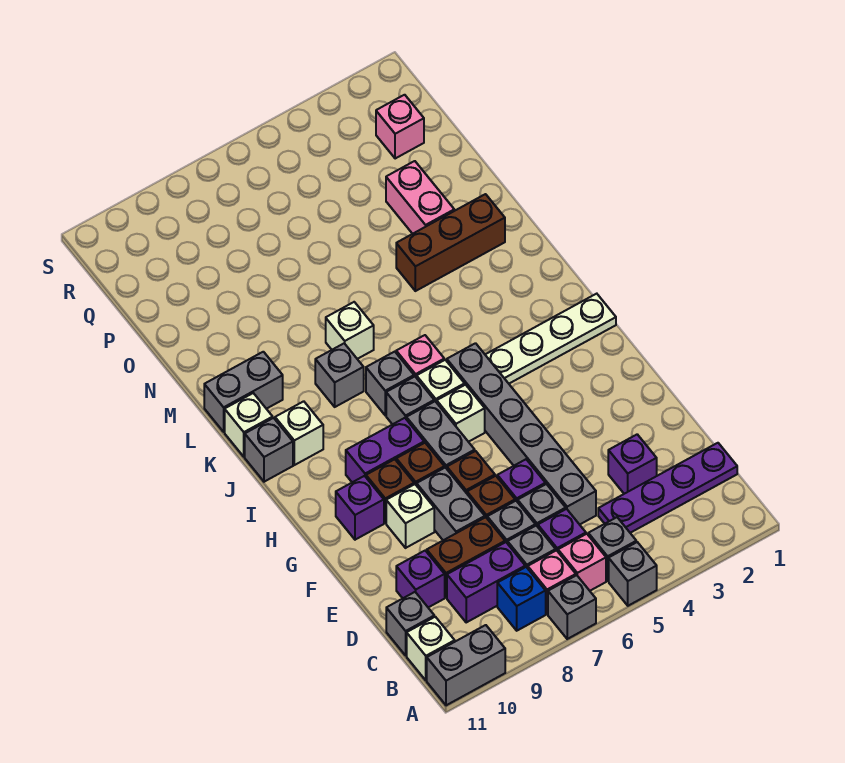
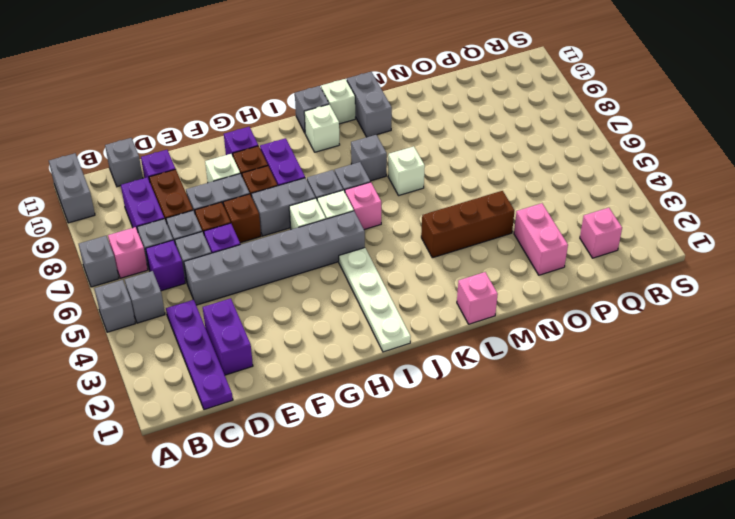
pink brick B6 level 1 -> pink brick L1 level 1
blue brick B8 level 1 -> none
white brick B11 level 1 -> none
purple brick D3 level 1 -> purple brick D2:D3 level 1
brown brick M2:M4 level 1 -> brown brick L4:N4 level 1
pink brick N3:O3 level 1 -> pink brick O2:O3 level 1

